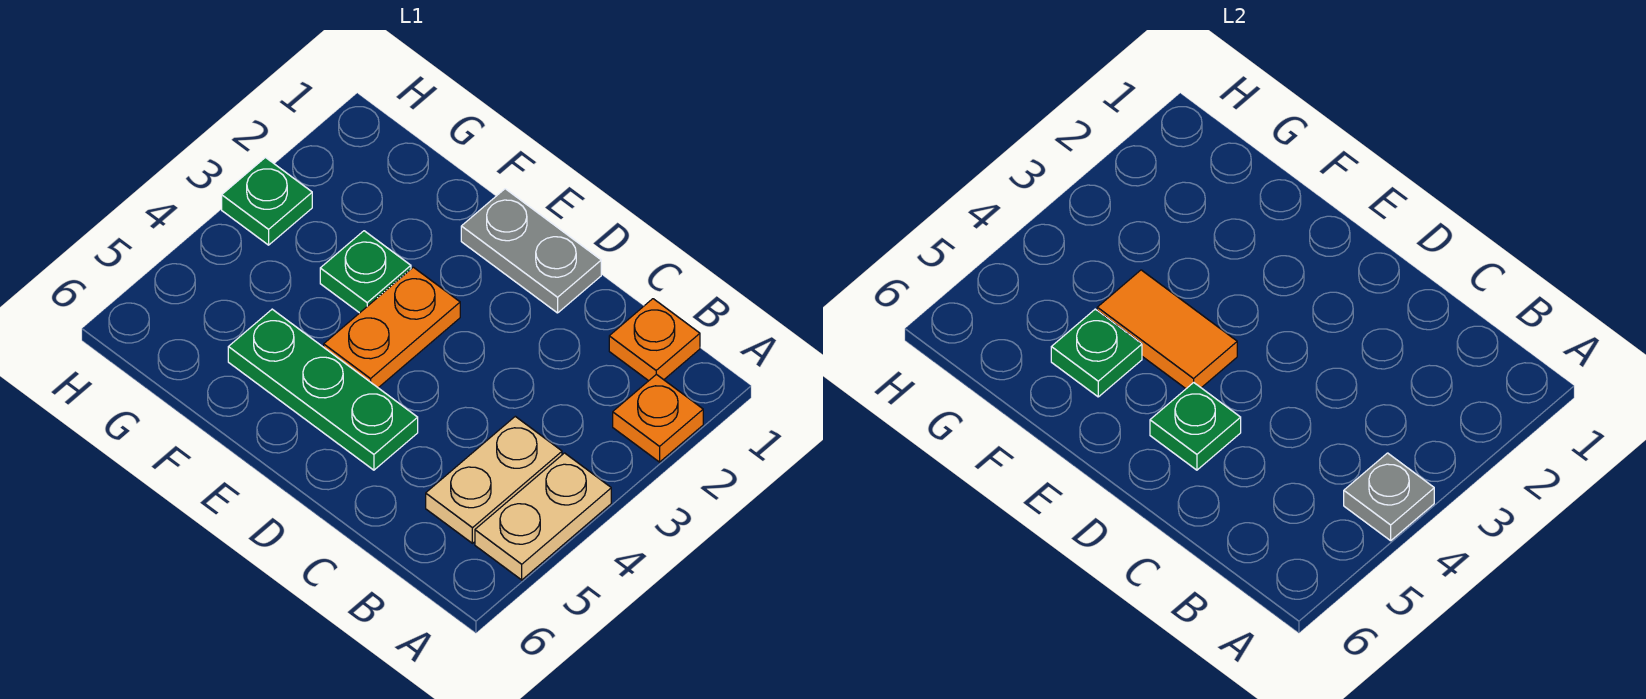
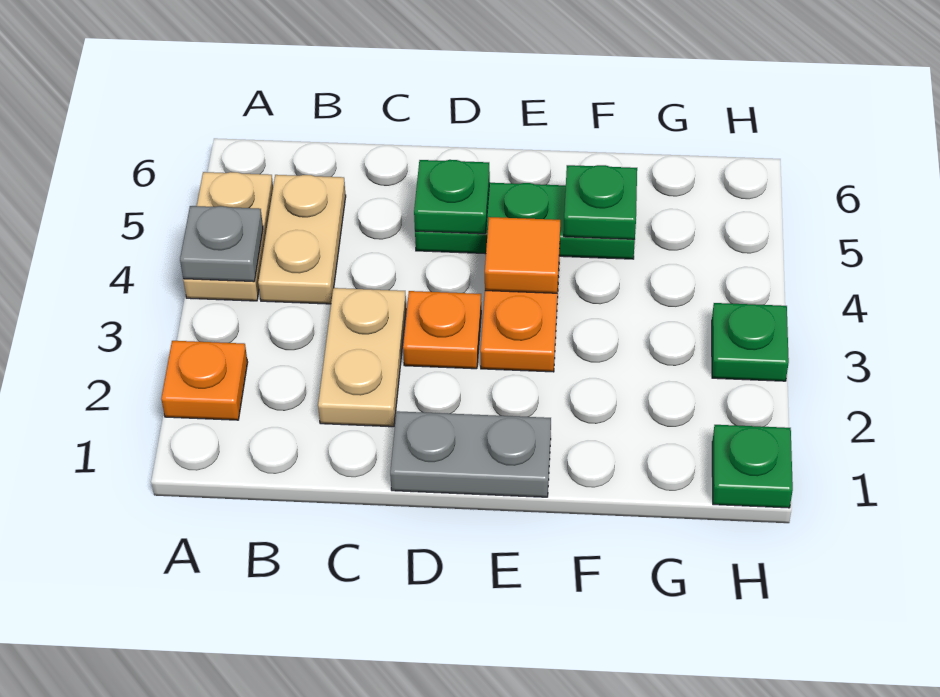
orange plate B1 level 1 -> orange plate D3 level 1
none -> tan plate C2:C3 level 1
orange tile E4:F4 level 2 -> orange tile E4 level 2
green plate F3 level 1 -> green plate H1 level 1

